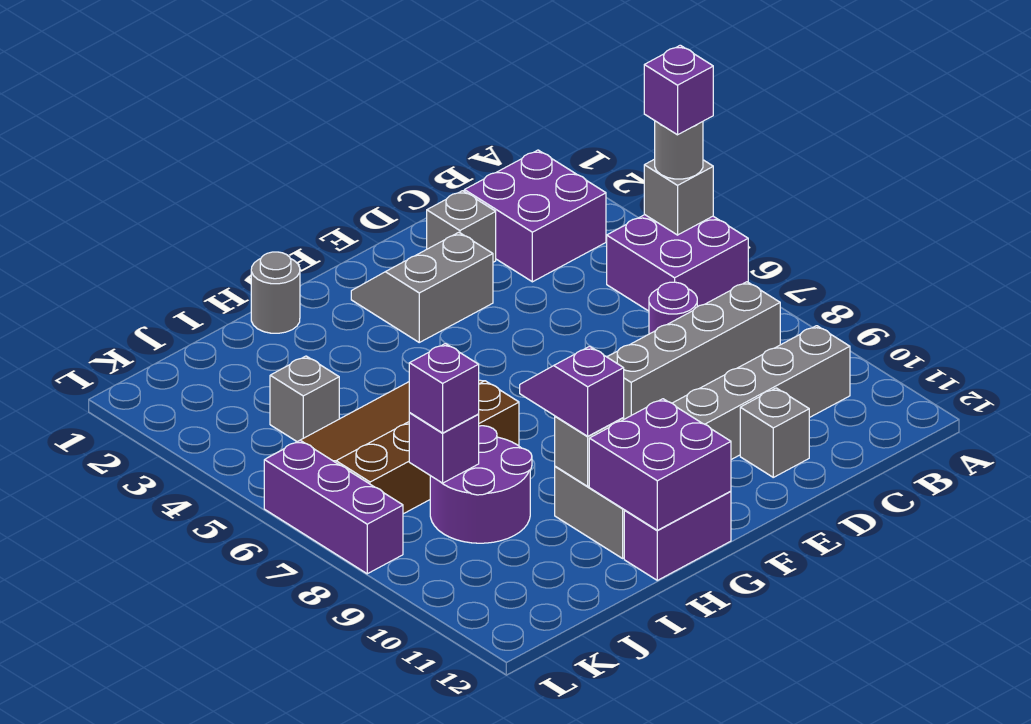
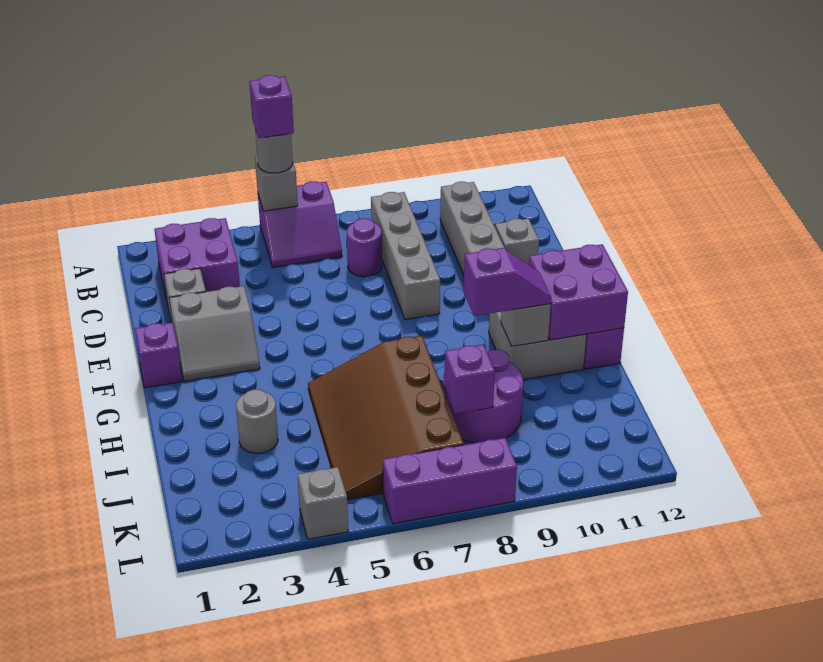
purple brick A5:B6 level 1 -> purple slope A5:B6 level 1 top A
grey slope E2:F3 level 1 top 3 -> grey slope E2:F3 level 1 top E
grey round brick H1 level 1 -> grey round brick I3 level 1
purple slope H9:H10 level 3 top 10 -> purple slope H9:H10 level 3 top 9
grey brick J4 level 1 -> grey brick L4 level 1
purple brick J8 level 3 -> purple brick F1 level 1

